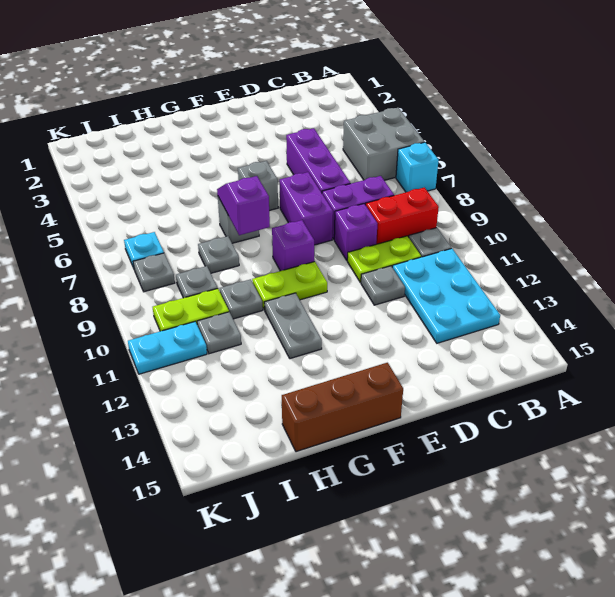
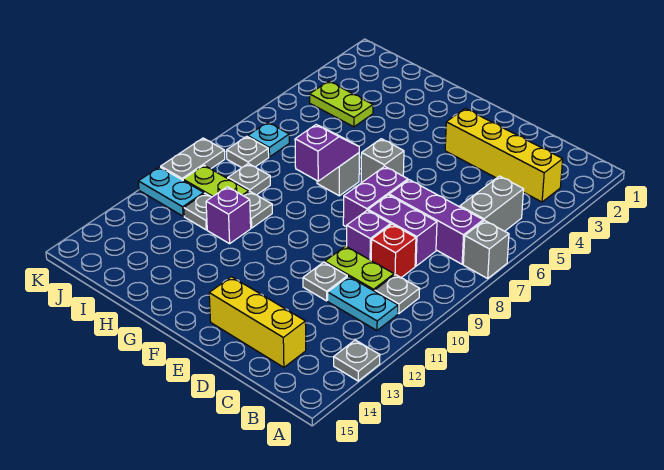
grey brick A5:B6 level 1 -> grey brick B5:B6 level 1
cyan brick A7 level 1 -> grey brick A7 level 1
none -> yellow brick B3:E3 level 1
red brick B9:C9 level 1 -> red brick C9 level 1
cyan plate B11:C13 level 1 -> cyan plate B11:C11 level 1
none -> yellow brick C14:E14 level 1
purple brick D5:D7 level 1 -> purple brick B7:D7 level 1
purple brick F9 level 1 -> purple brick H11 level 1
lime plate F10:G10 level 1 -> lime plate I4:J4 level 1
brown brick F15:H15 level 1 -> none
grey plate G11:G12 level 1 -> grey plate K9:K10 level 1
grey plate H8 level 1 -> grey plate A13 level 1

